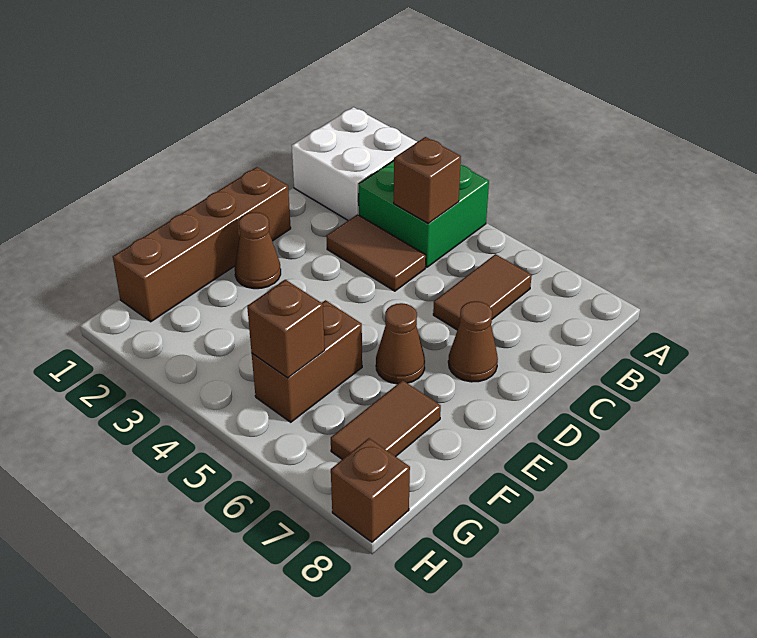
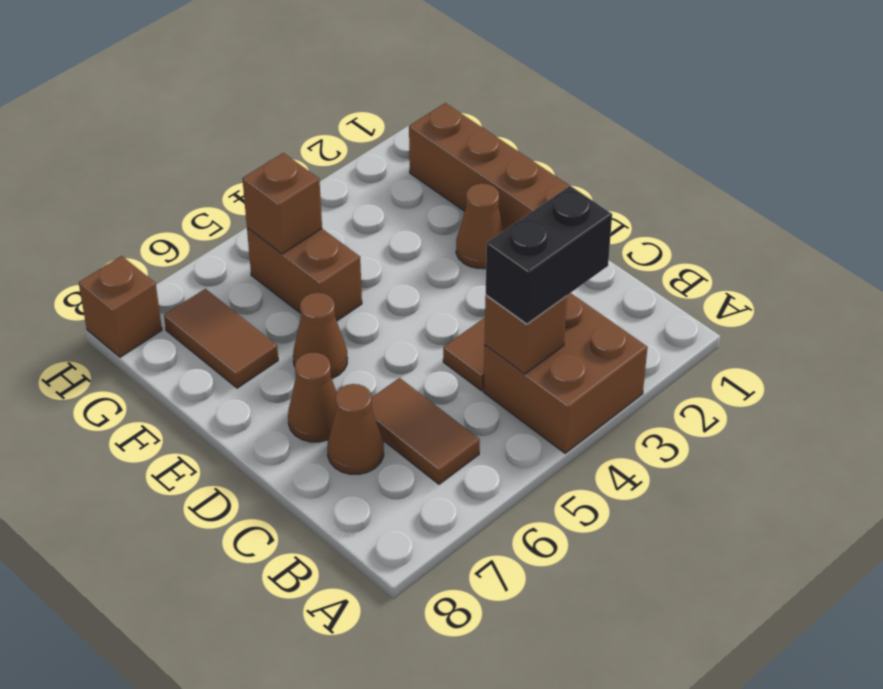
white brick A1:B2 level 1 -> none
green brick A3:B4 level 1 -> brown brick A3:B4 level 1
none -> black brick B3:B4 level 3
none -> brown cone C7 level 1

